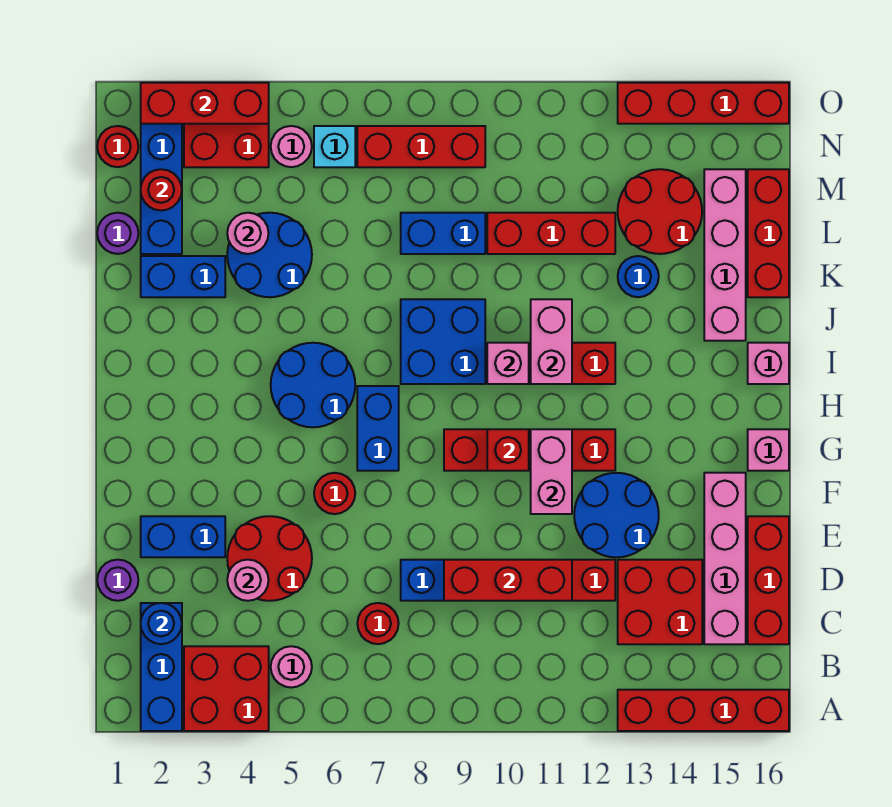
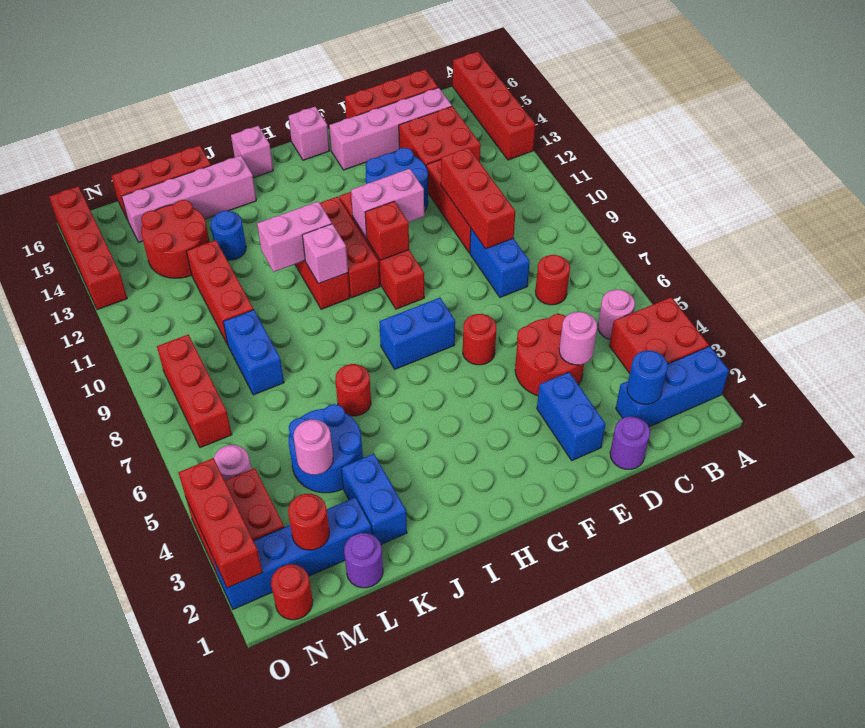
blue round brick H5:I6 level 1 -> none
none -> red brick H10:H12 level 1
blue brick I8:J9 level 1 -> none
none -> red round brick J6 level 1
cyan brick N6 level 1 -> none

